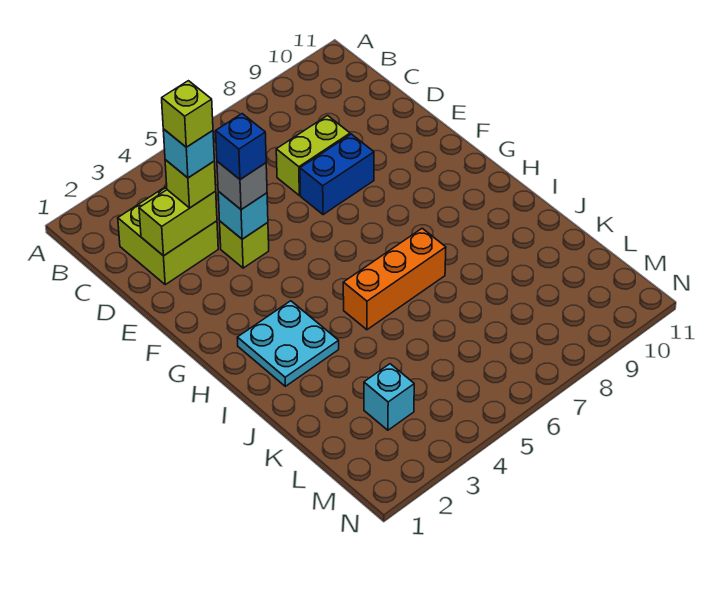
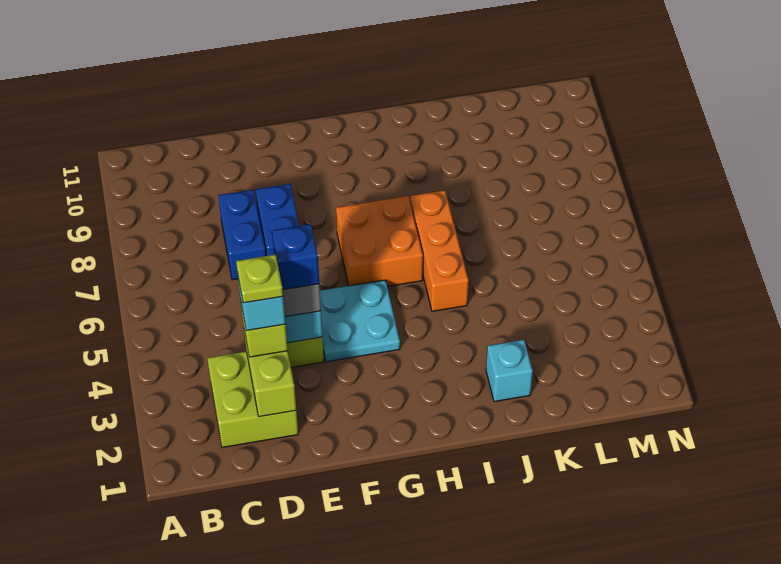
lime brick D3 level 5 -> lime plate D3 level 5
lime brick D7:D8 level 1 -> blue brick D7:D8 level 1
none -> orange brick G6:H7 level 1
cyan plate H2:I3 level 1 -> cyan plate F4:G5 level 1
cyan brick L3 level 1 -> cyan brick J2 level 1

